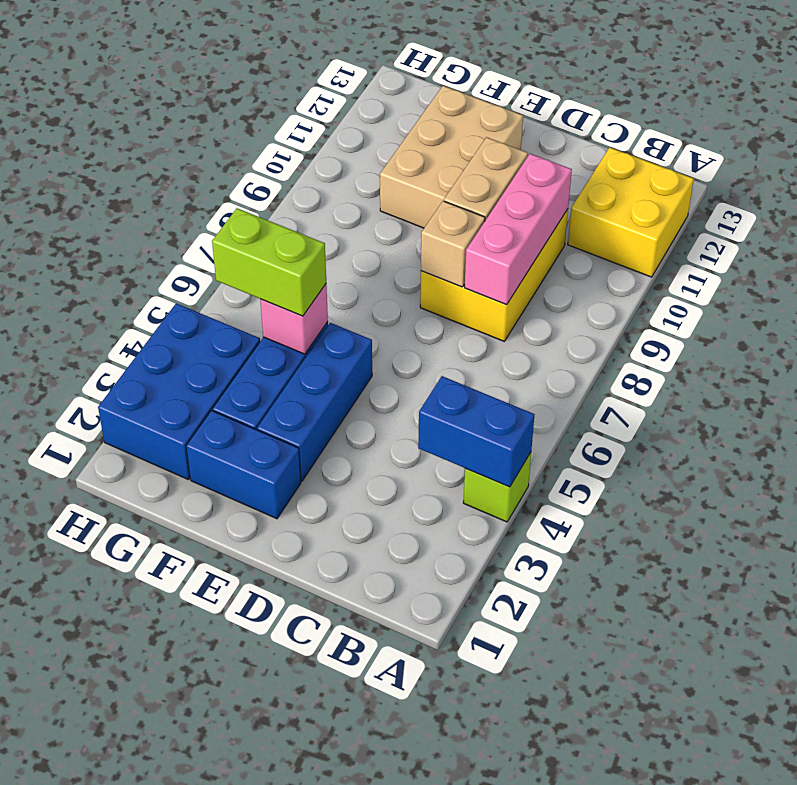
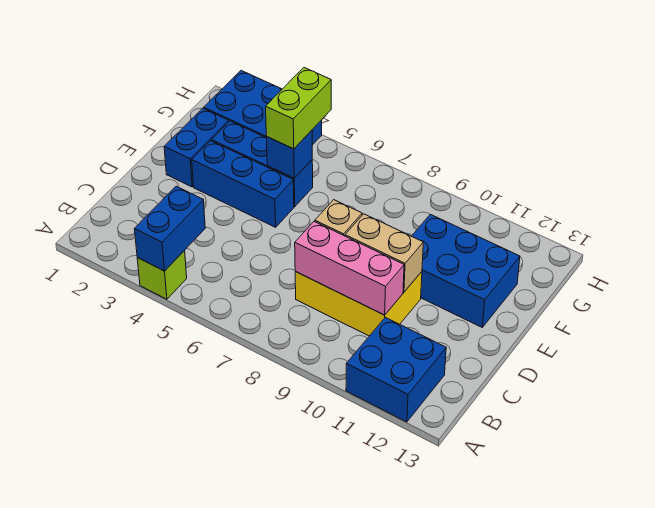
yellow brick A11:B12 level 1 -> blue brick A11:B12 level 1
tan brick E10:F12 level 1 -> blue brick E10:F12 level 1
pink brick F5 level 2 -> blue brick F5 level 2

